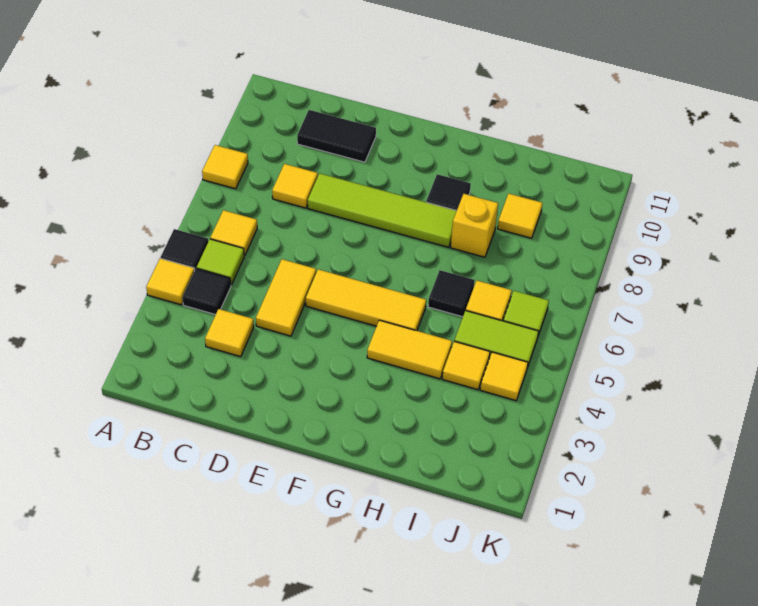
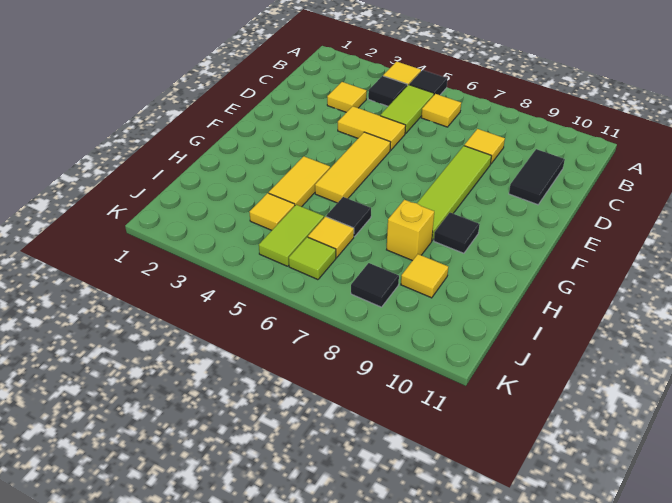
yellow tile A8 level 1 -> none
lime tile B5 level 1 -> lime tile B5:C5 level 1
yellow tile J4 level 1 -> none
none -> black tile J8 level 1

